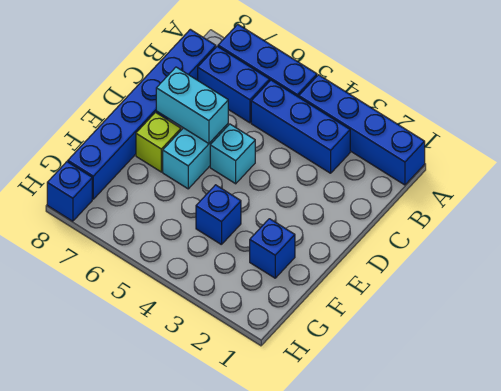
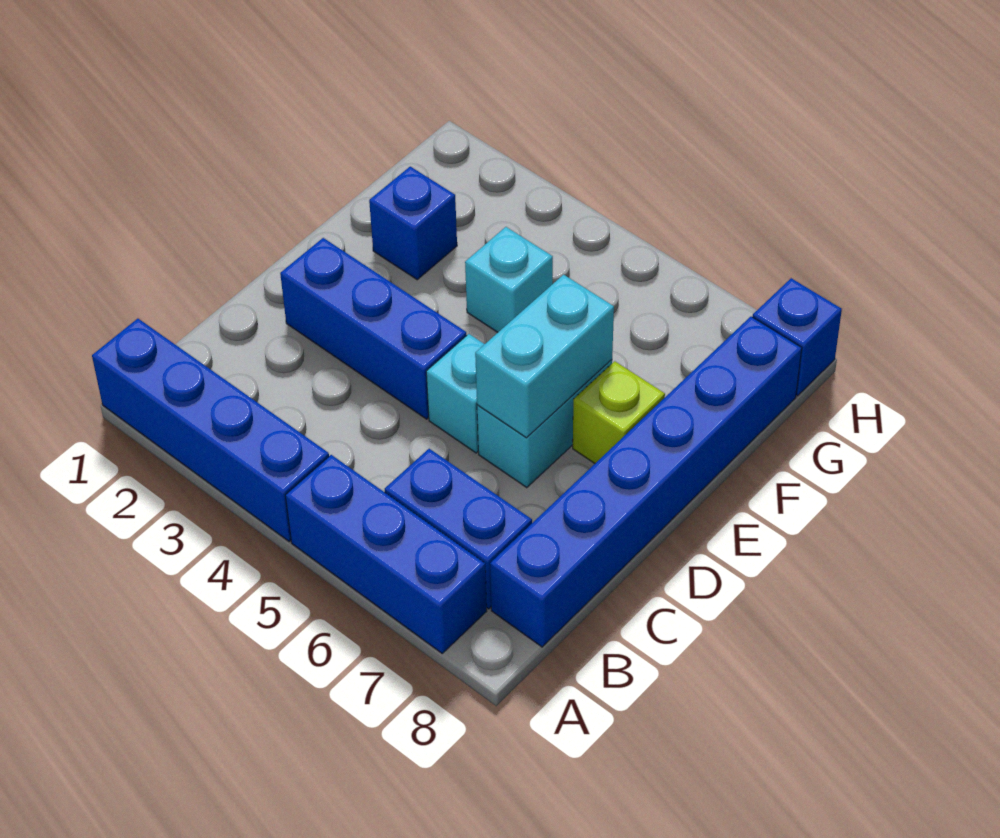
blue brick B3:B5 level 1 -> blue brick D2:D4 level 1
cyan brick D6:D7 level 2 -> cyan brick D6:E6 level 2
blue brick F4 level 1 -> cyan brick F4 level 1

